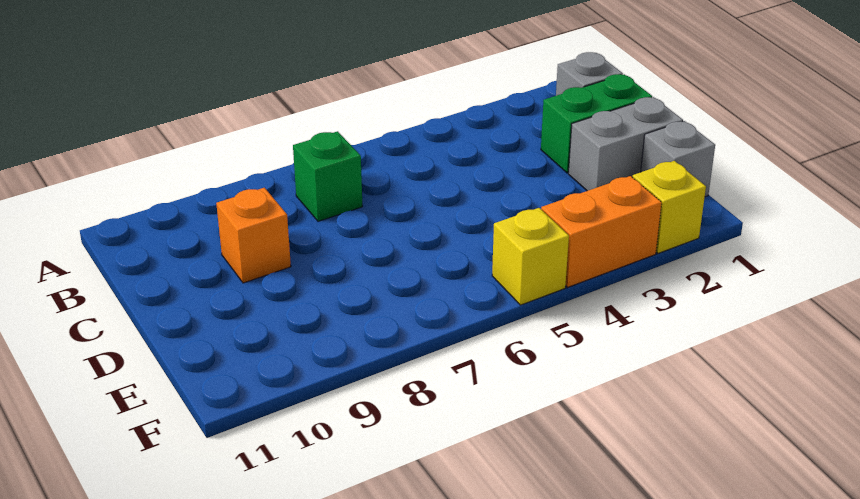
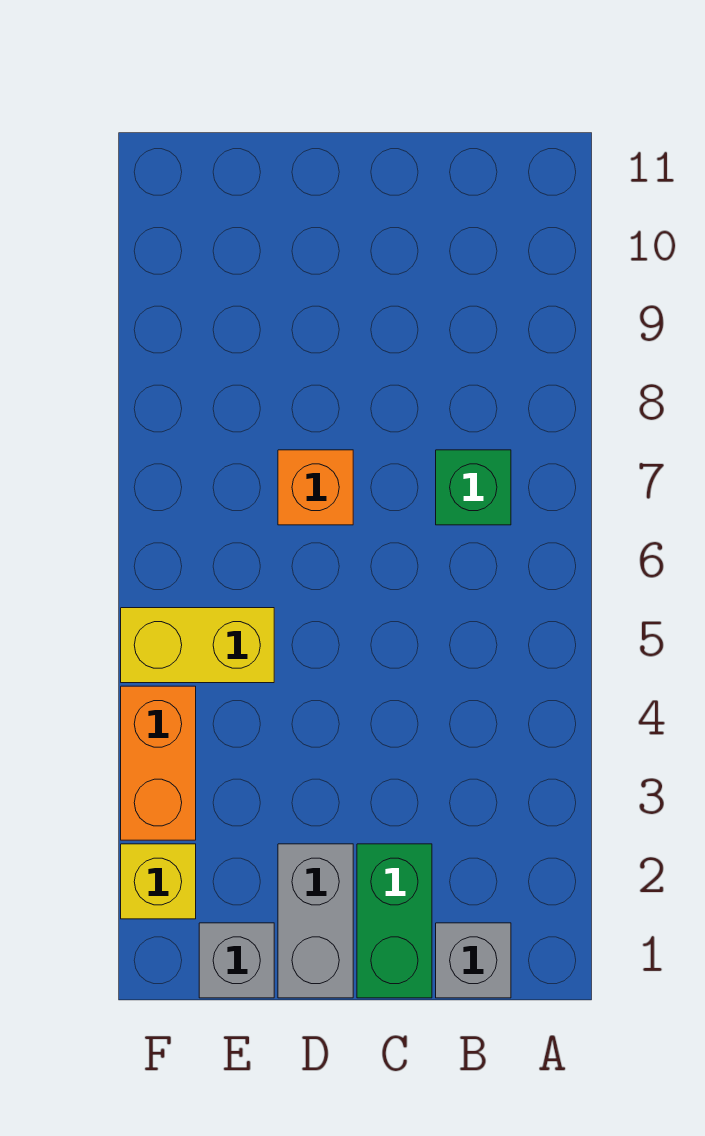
orange brick C9 level 1 -> orange brick D7 level 1
yellow brick F5 level 1 -> yellow brick E5:F5 level 1

